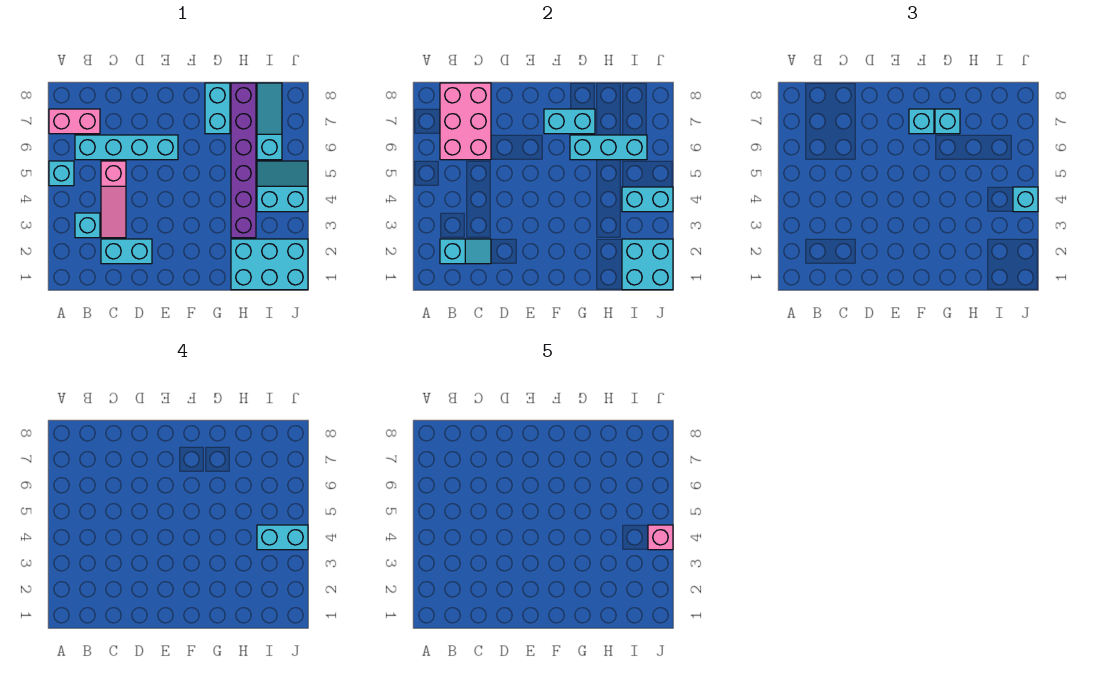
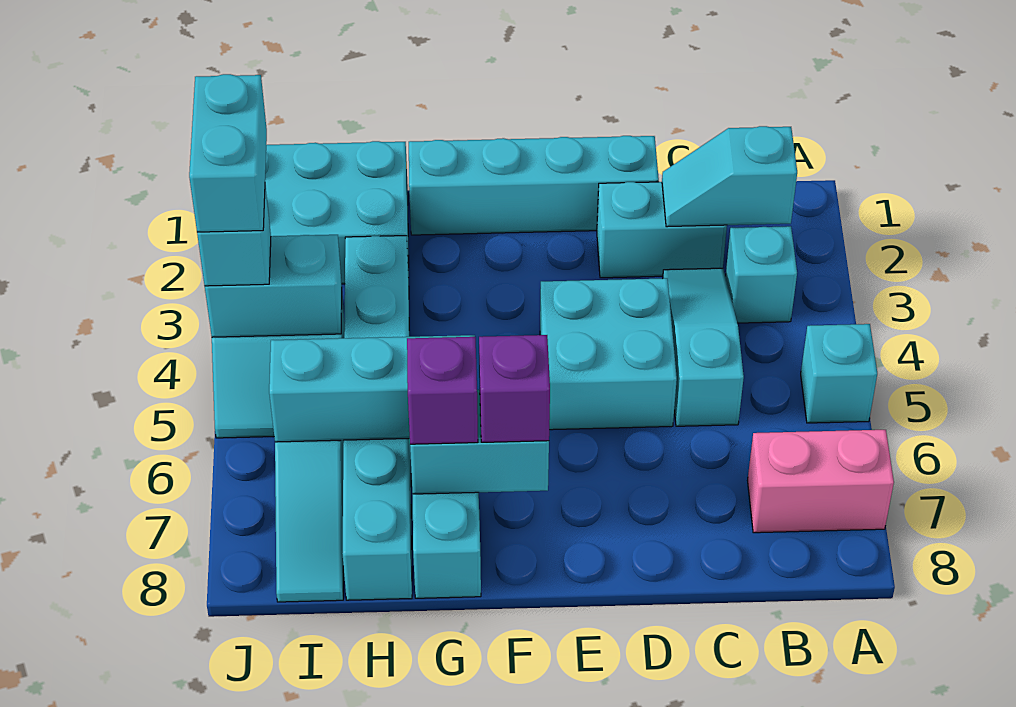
cyan brick B6:E6 level 1 -> cyan brick D1:G1 level 1
pink brick B6:C8 level 2 -> none
pink slope C3:C5 level 1 top 5 -> cyan slope C3:C5 level 1 top 5
cyan brick F7 level 3 -> purple brick F7 level 3
cyan brick G7 level 3 -> purple brick G7 level 3
purple brick H3:H8 level 1 -> cyan brick H3:H8 level 1
cyan brick I1:J2 level 2 -> cyan brick D4:E5 level 1
cyan brick I4:J4 level 4 -> cyan brick J3:J4 level 4
pink brick J4 level 5 -> none

